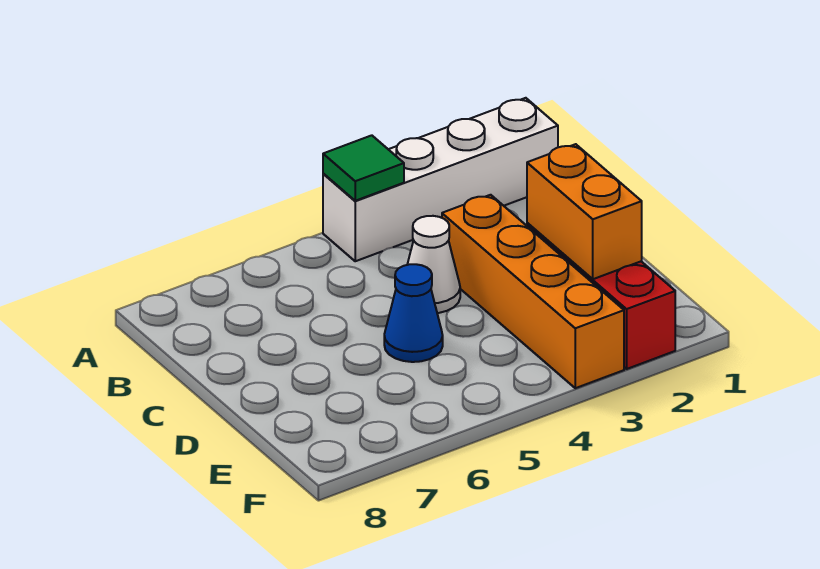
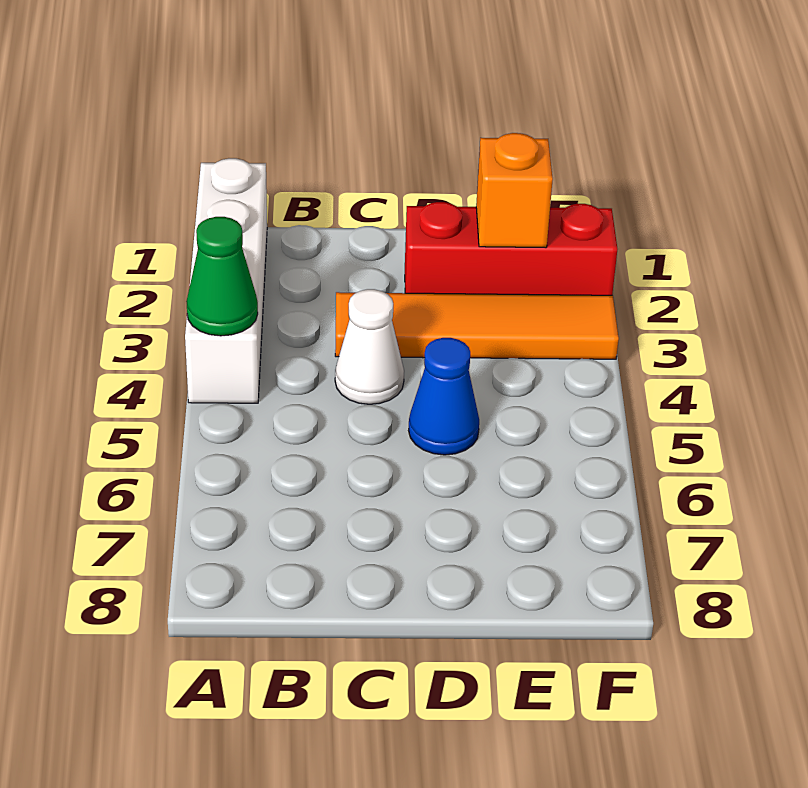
green tile A4 level 2 -> green cone A4 level 2
orange brick C3:F3 level 1 -> orange tile C3:F3 level 1
orange brick D2:E2 level 2 -> orange brick E2 level 2

